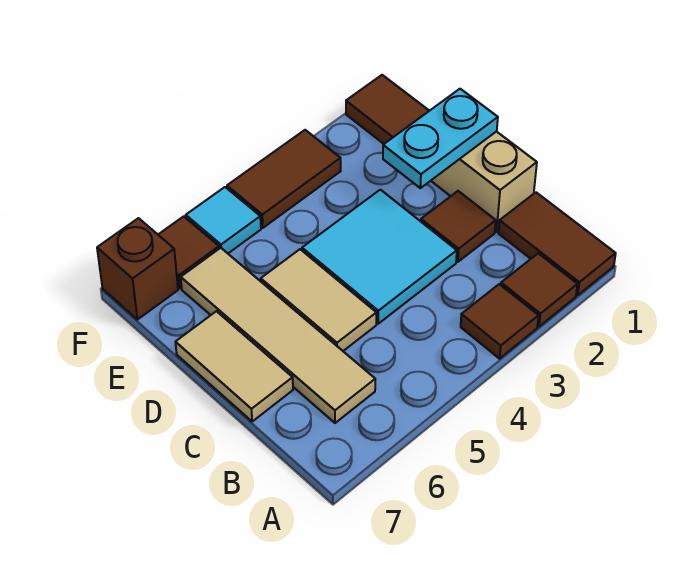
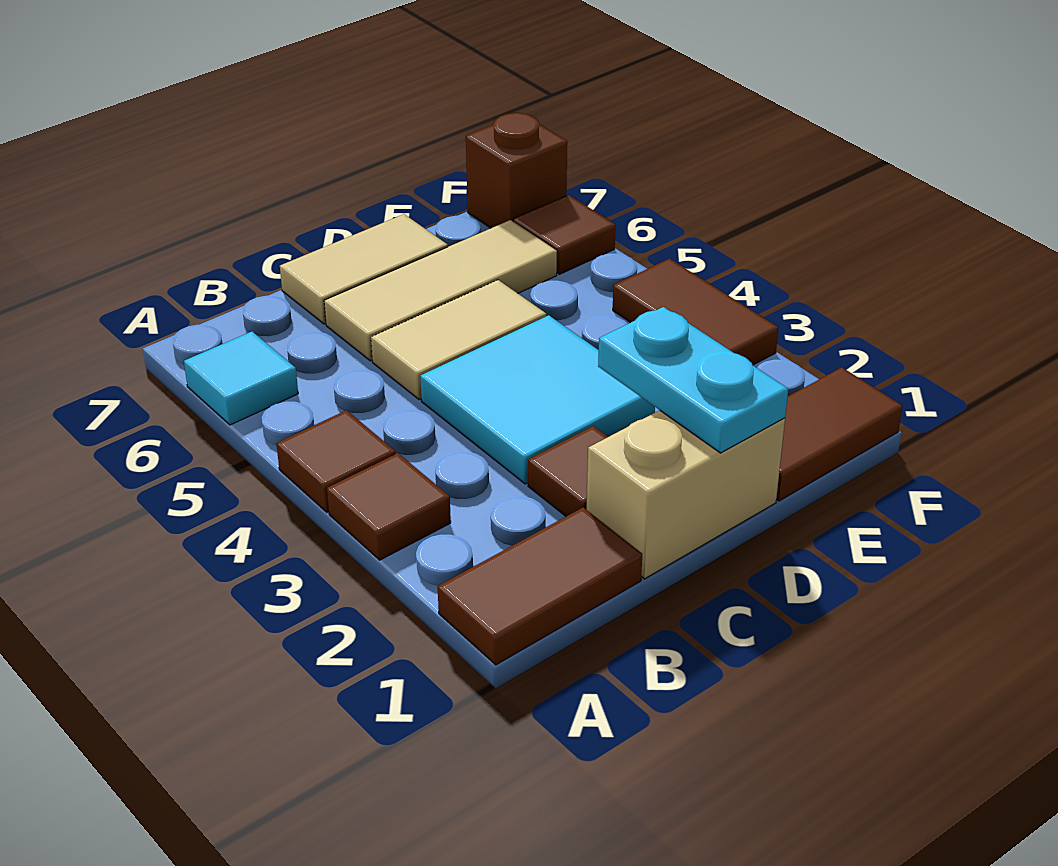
brown tile A2 level 1 -> brown tile A4 level 1
tan tile B6:E6 level 1 -> tan tile C6:E6 level 1
cyan tile F5 level 1 -> cyan tile A6 level 1

